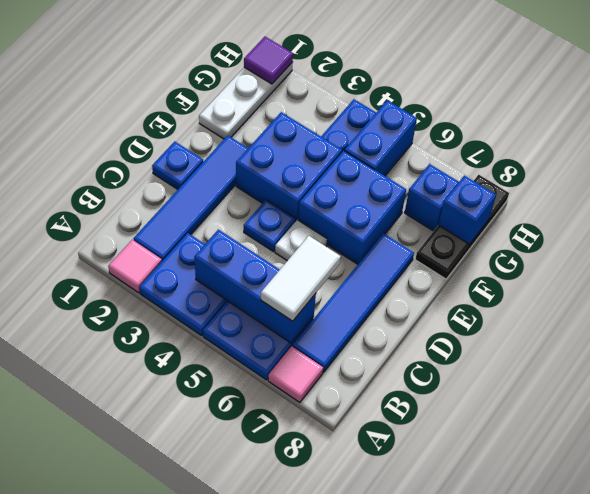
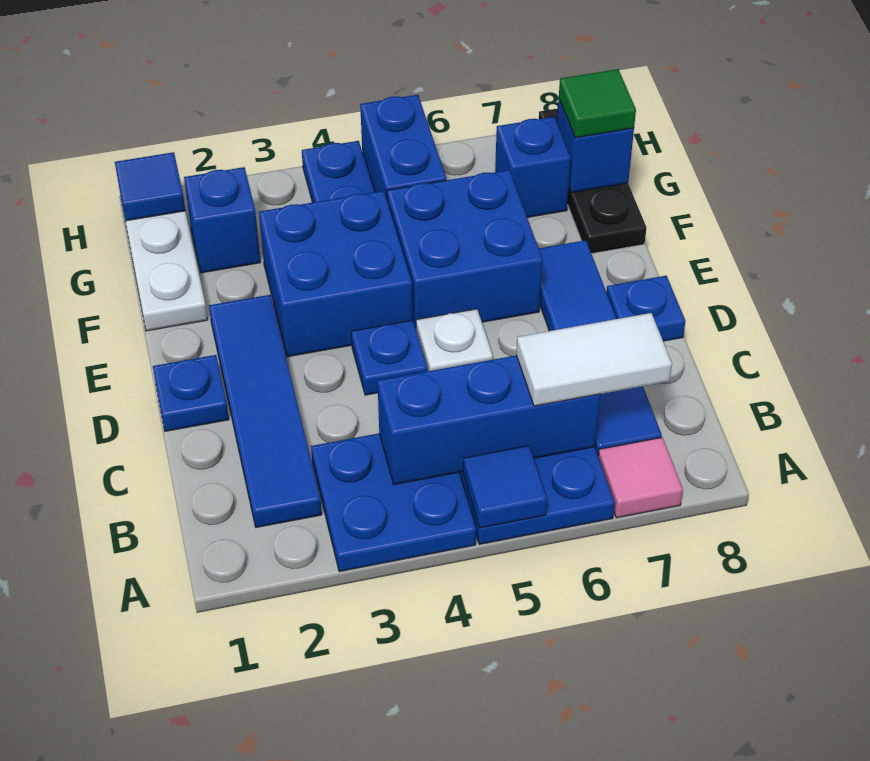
pink tile A2 level 1 -> none
none -> blue tile A5 level 2
white tile B6:C6 level 3 -> white tile B6:B7 level 3
none -> blue plate D8 level 1
none -> blue brick G2 level 1
none -> green tile G8 level 3
purple tile H1 level 2 -> blue tile H1 level 2

